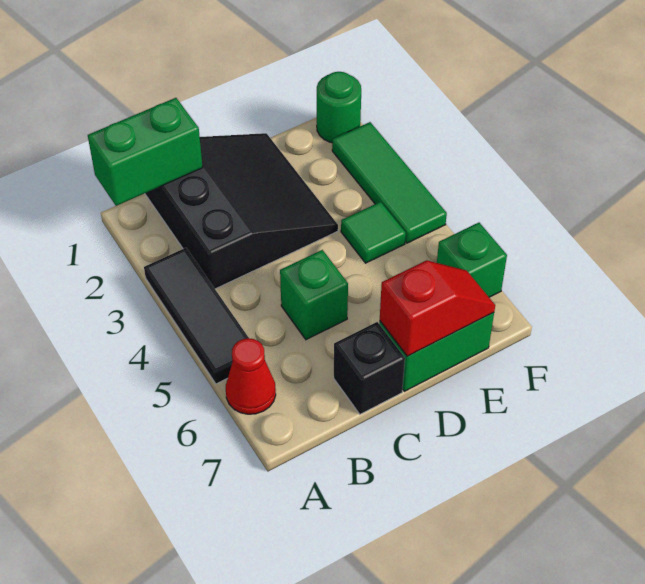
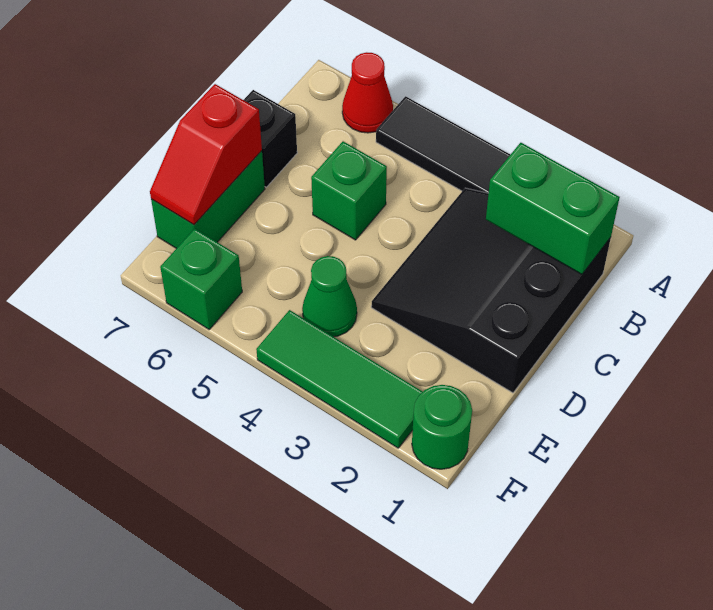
green brick A1:B1 level 2 -> green brick B1:B2 level 2
black slope B1:D3 level 1 top B -> black slope B1:D3 level 1 top 1
green tile E4 level 1 -> green cone E4 level 1

